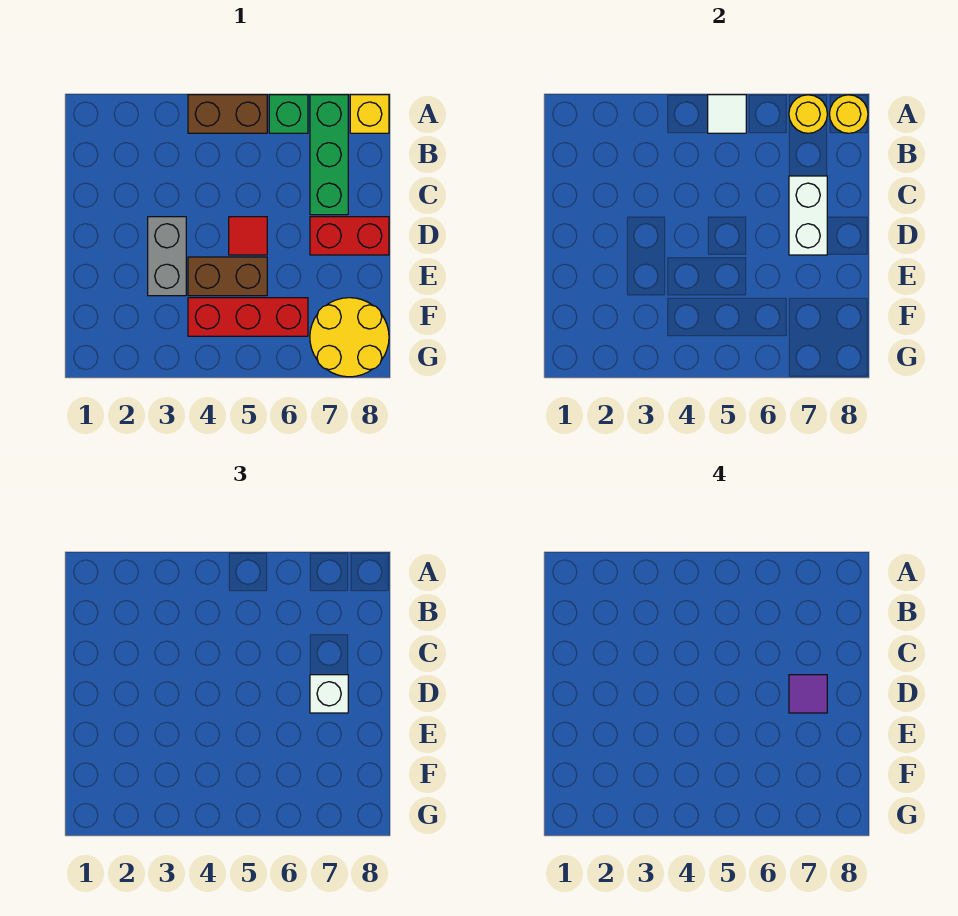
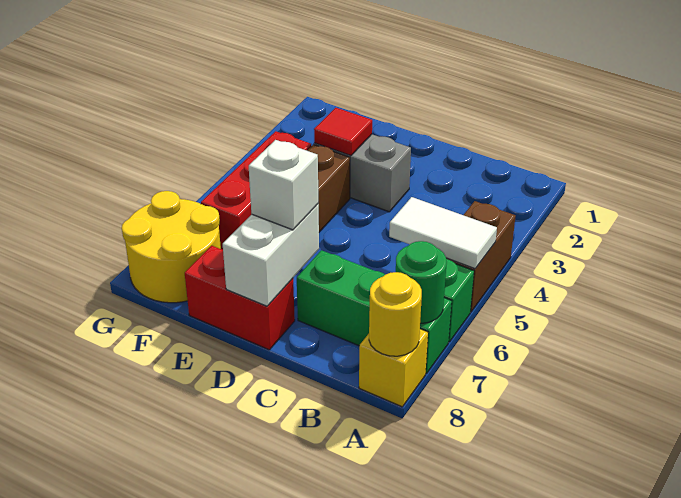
white tile A5 level 2 -> white tile A5:B5 level 2
yellow round brick A7 level 2 -> green round brick A7 level 2
white brick C7:D7 level 2 -> white brick D7:D8 level 2
red tile D5 level 1 -> red tile E3 level 2
red brick D7:D8 level 1 -> red brick D8:E8 level 1
purple tile D7 level 4 -> none

